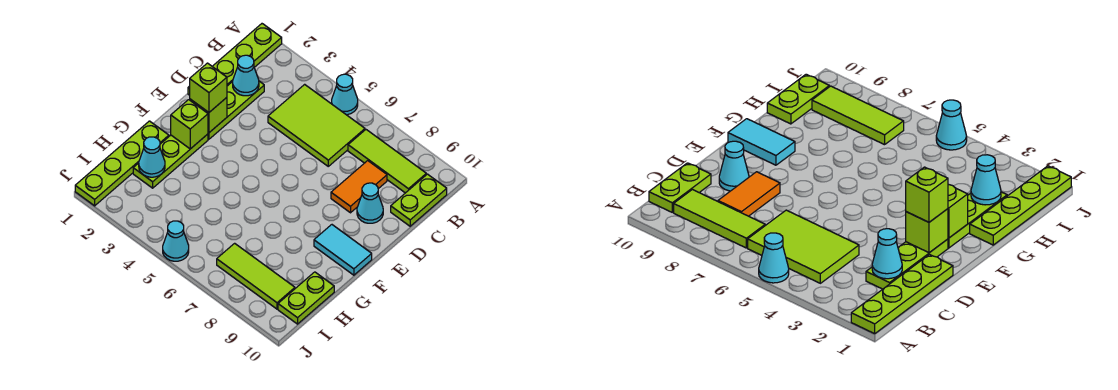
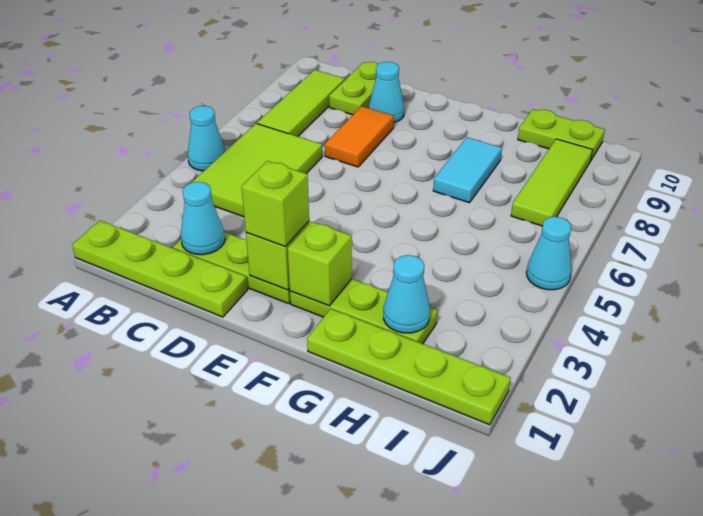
lime plate B10:C10 level 1 -> lime plate C9:C10 level 1
orange tile C8:D8 level 1 -> orange tile D7:D8 level 1
cyan tile F9:F10 level 1 -> cyan tile G7:G8 level 1

